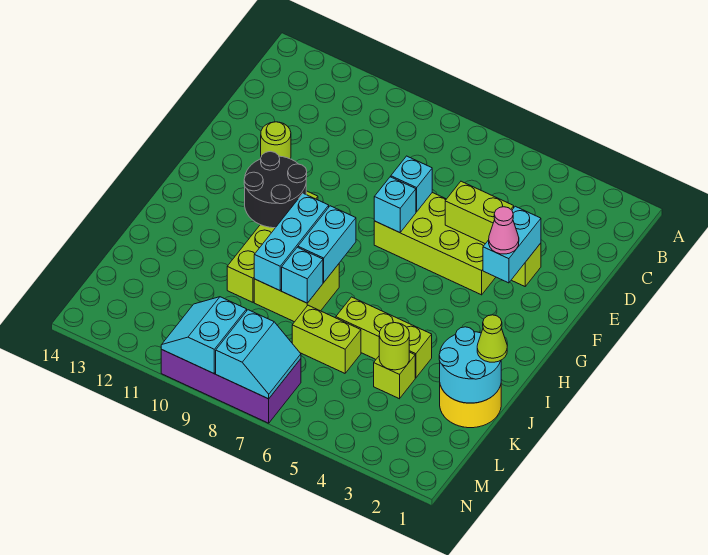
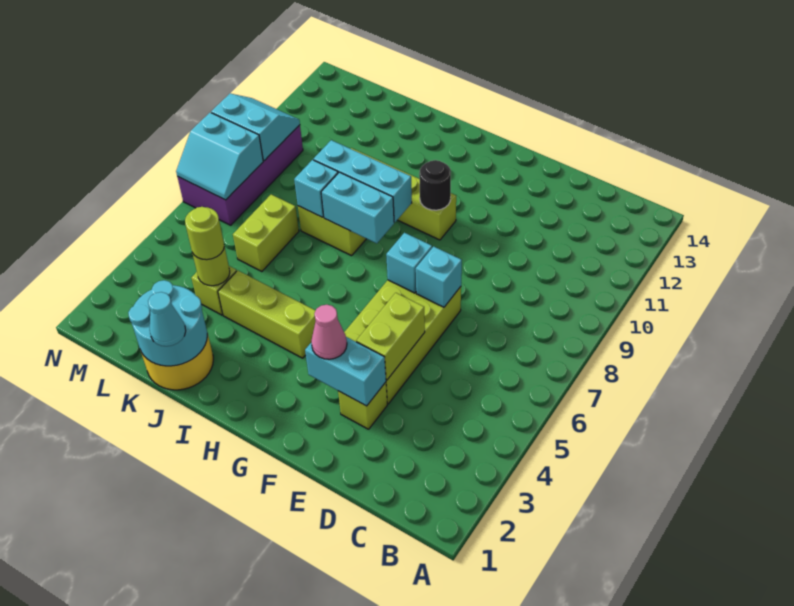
lime round brick E12 level 1 -> lime round brick K4 level 3
black round brick G10:H11 level 2 -> black round brick G10 level 2
lime cone J1 level 3 -> cyan cone J1 level 3
lime brick J4:J6 level 1 -> lime brick H4:J4 level 1

